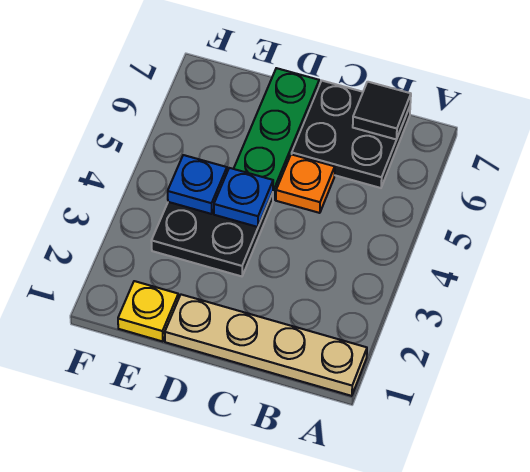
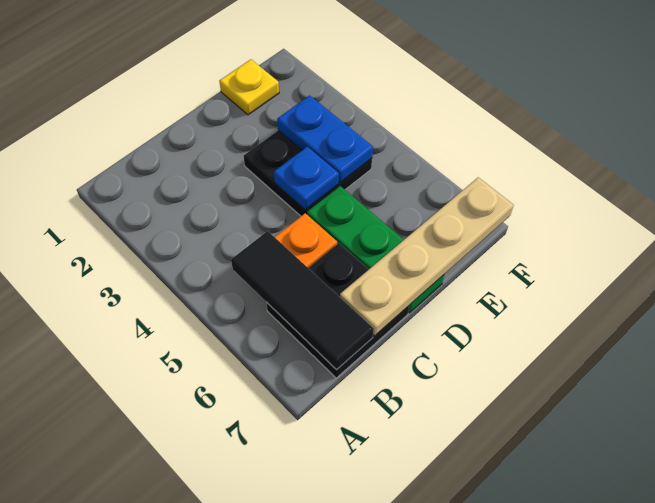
tan plate A1:D1 level 1 -> tan plate C7:F7 level 2
black tile B7 level 2 -> black tile B5:B7 level 2
blue plate E4 level 2 -> blue plate E3:E4 level 2

